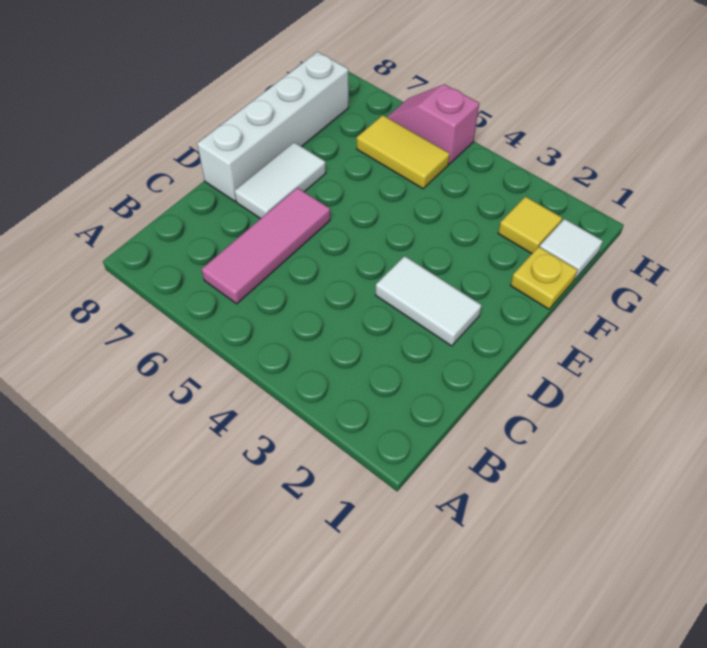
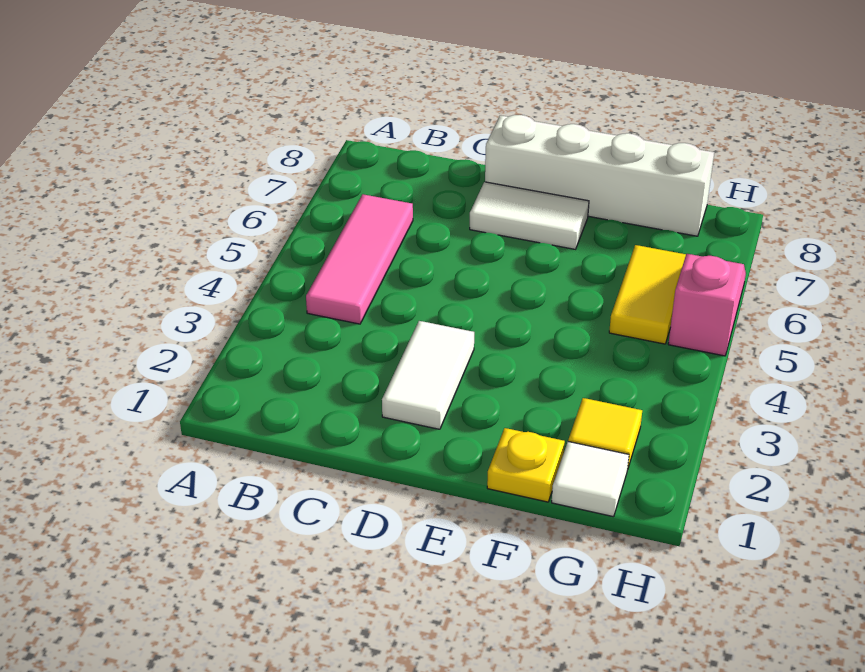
pink tile B6:D6 level 1 -> pink tile B4:B6 level 1

